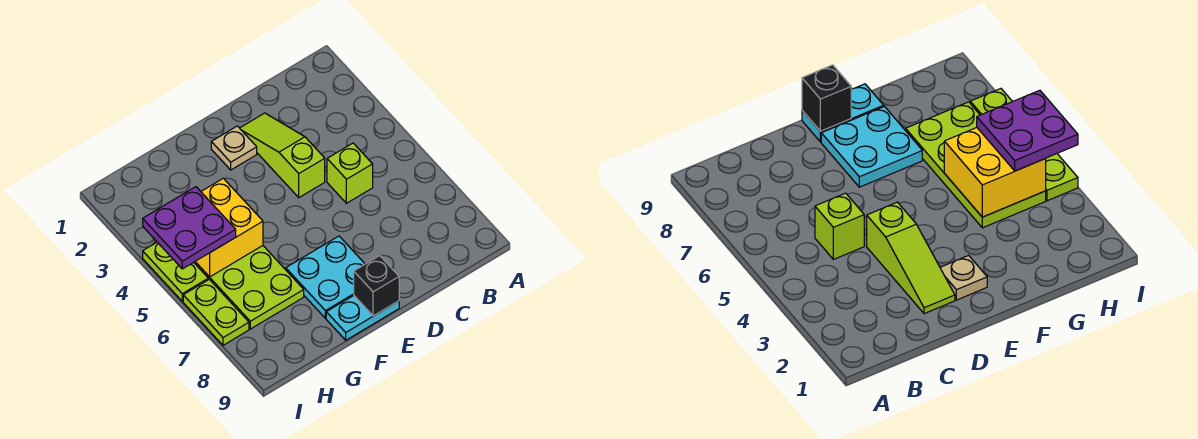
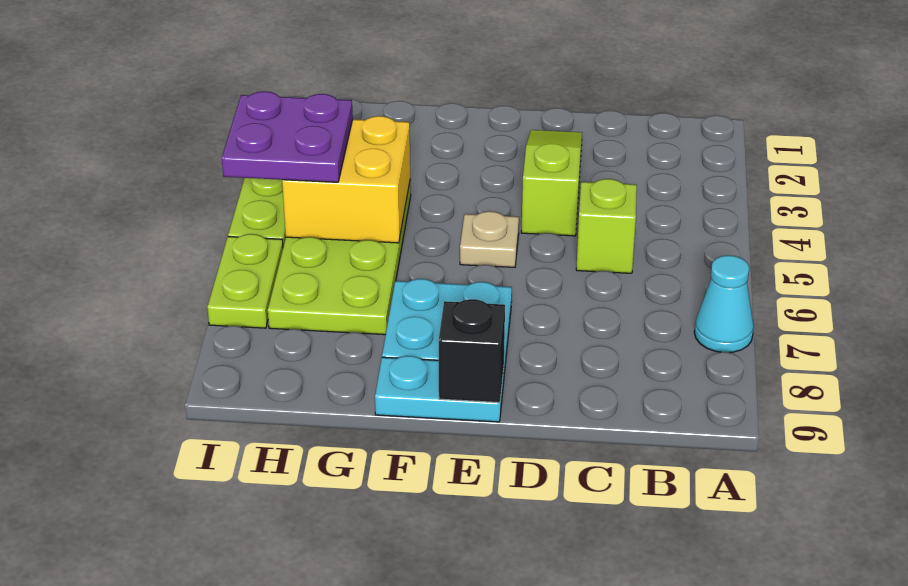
none -> cyan cone A7 level 1
tan plate E2 level 1 -> tan plate E5 level 1

